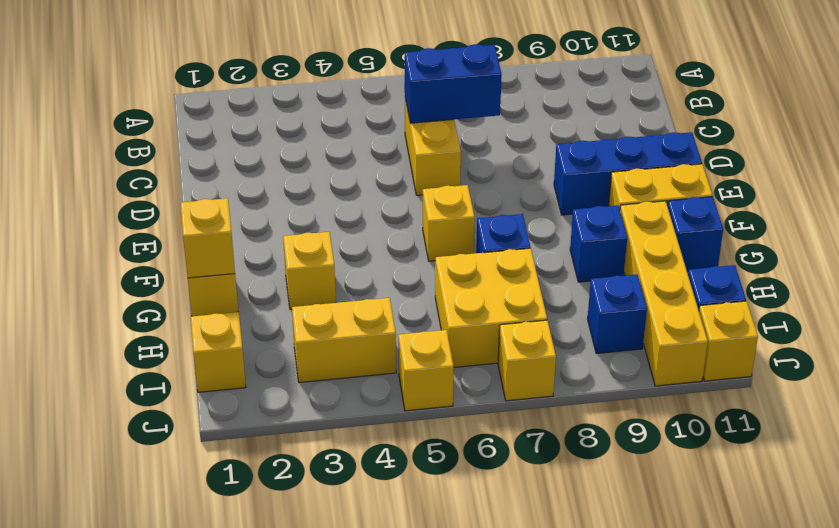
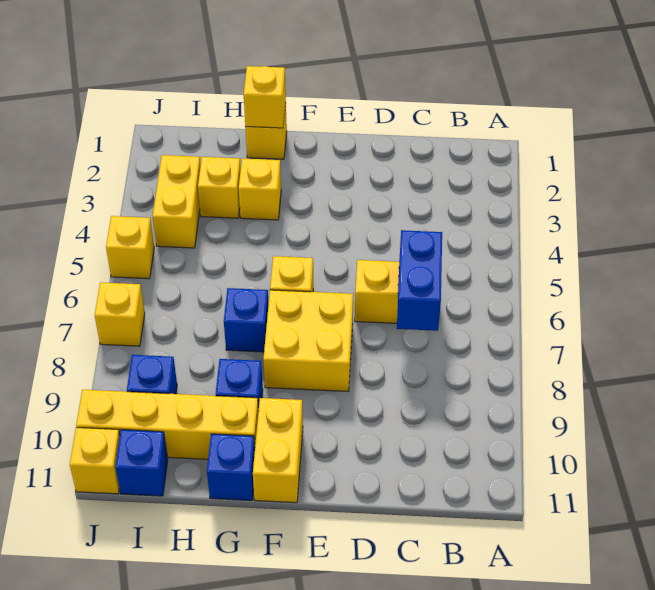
blue brick E9:E11 level 1 -> none
yellow brick H6:I7 level 1 -> yellow brick E7:F8 level 1
yellow brick I1 level 1 -> yellow brick H3 level 1

